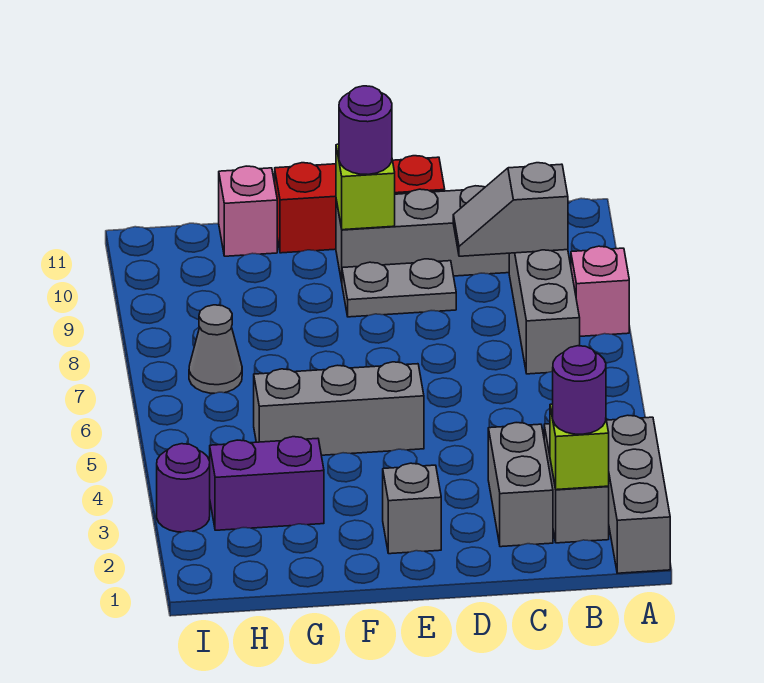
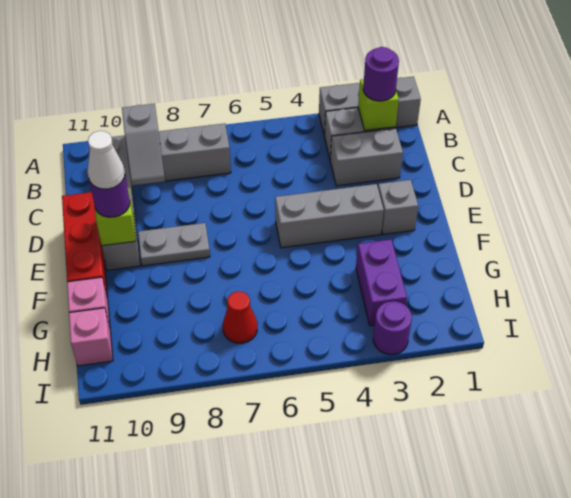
pink brick A8 level 1 -> pink brick H11 level 1
grey plate D9:E9 level 1 -> grey plate E8:E9 level 1
grey brick E5:G5 level 1 -> grey brick E3:E5 level 1
none -> white cone E10 level 4
grey cone H7 level 1 -> red cone H7 level 1

